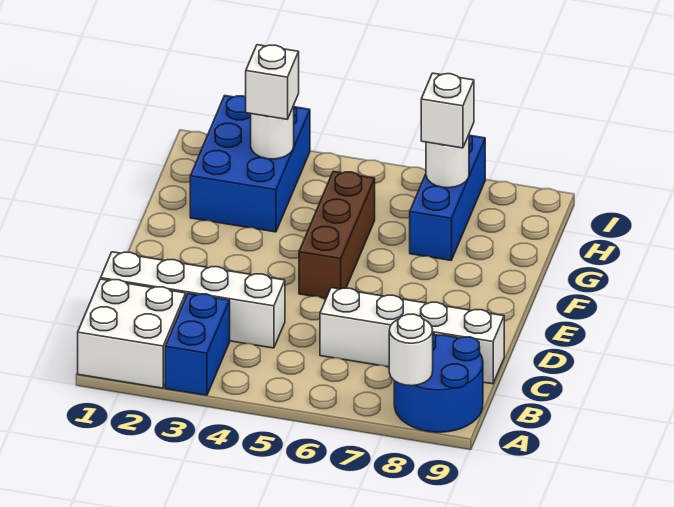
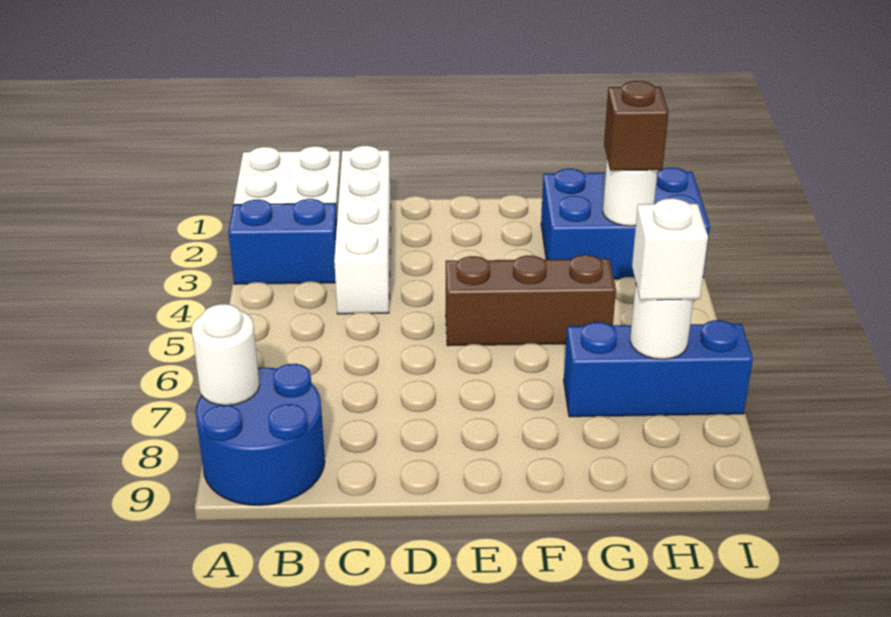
white brick C6:C9 level 1 -> none
white brick H3 level 3 -> brown brick H3 level 3

